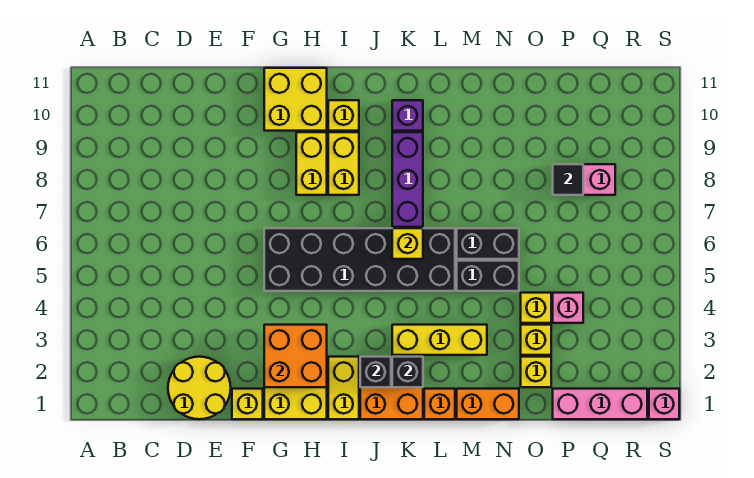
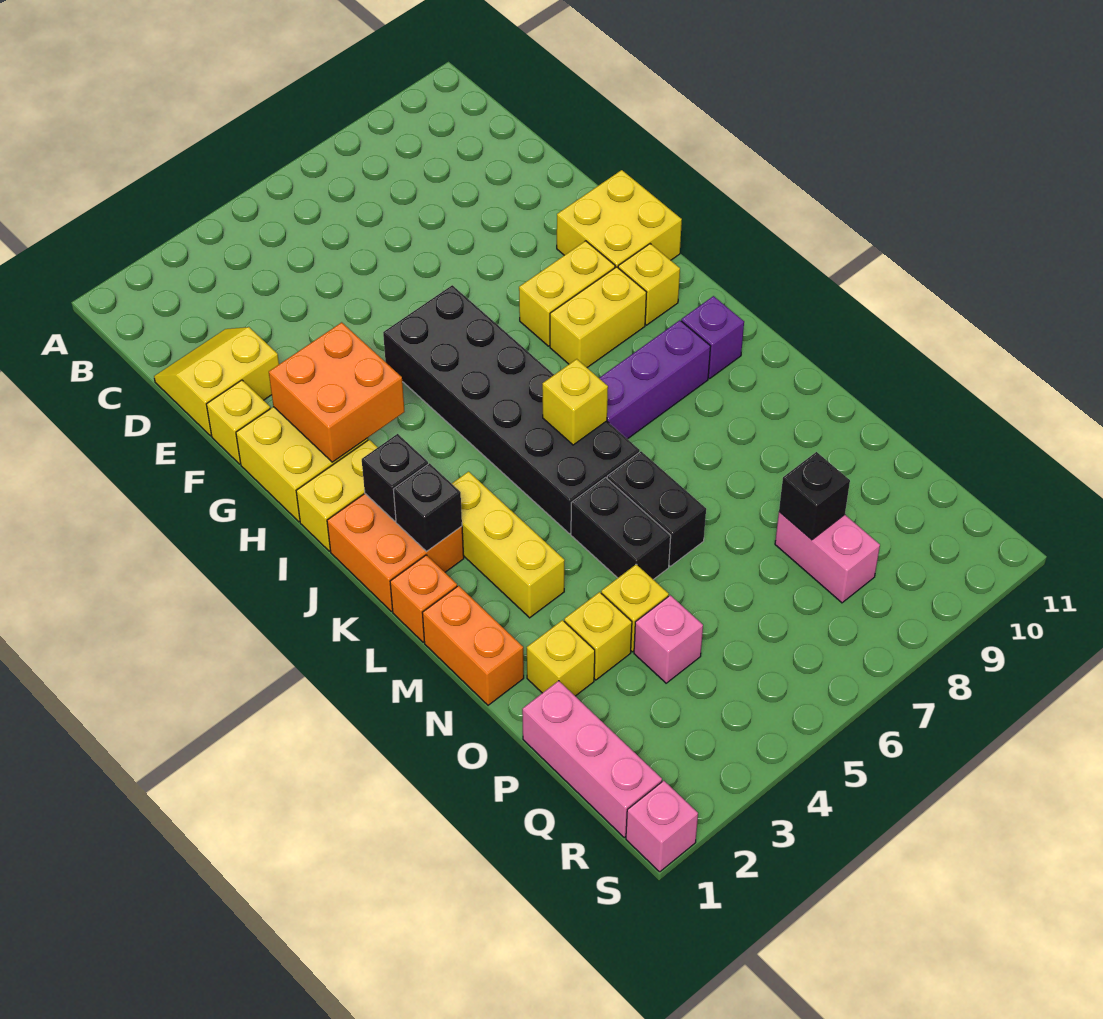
yellow round brick D1:E2 level 1 -> yellow slope D1:E2 level 1 top E
black tile P8 level 2 -> black brick P8 level 2

